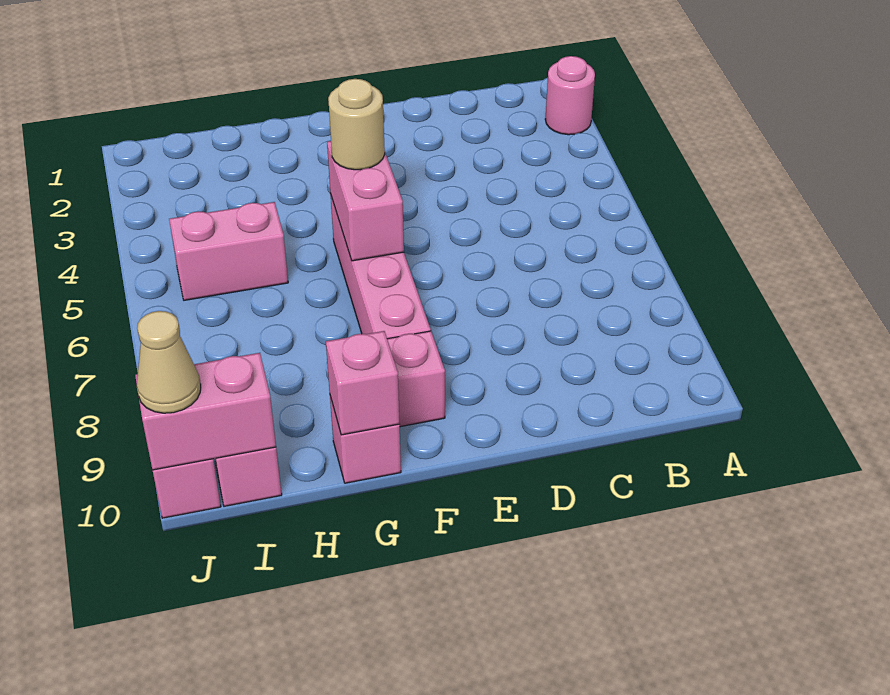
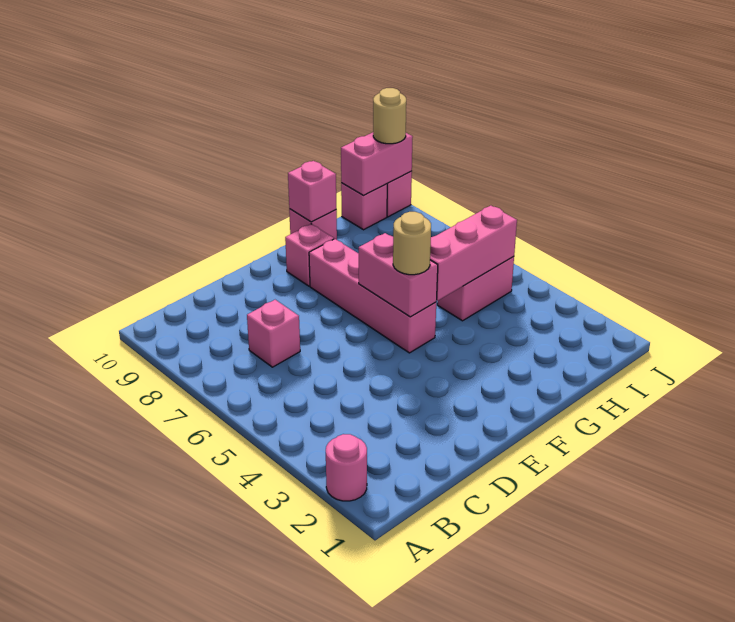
none -> pink brick C7 level 1
none -> pink brick G5:I5 level 2
tan cone J10 level 3 -> tan round brick J10 level 3

